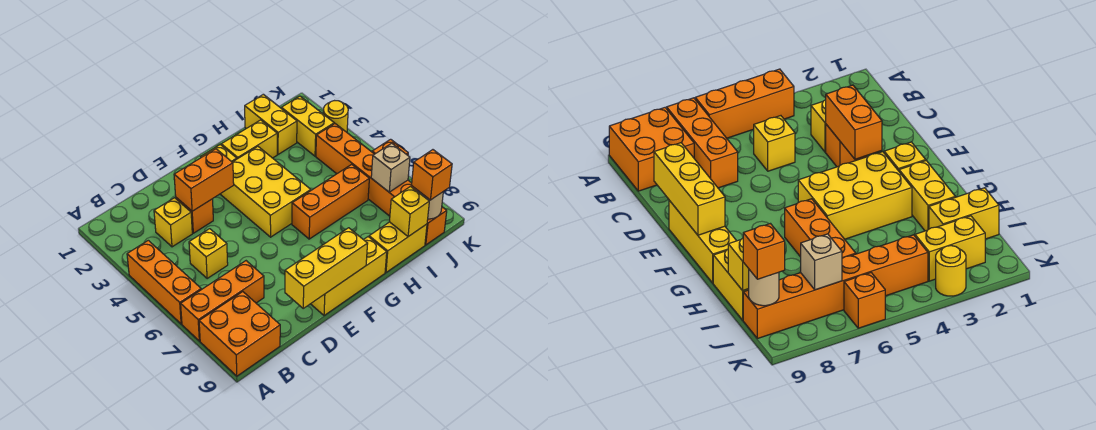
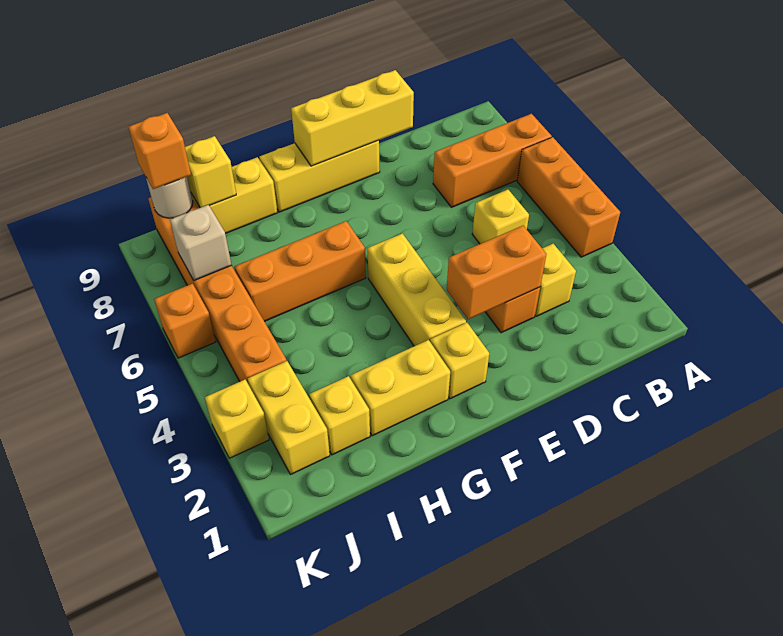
orange brick A8:B9 level 1 -> none
yellow brick F3:G5 level 1 -> yellow brick F3:F5 level 1
yellow brick I1:I2 level 1 -> yellow brick I2 level 1
yellow round brick K3 level 1 -> yellow brick K3 level 1

